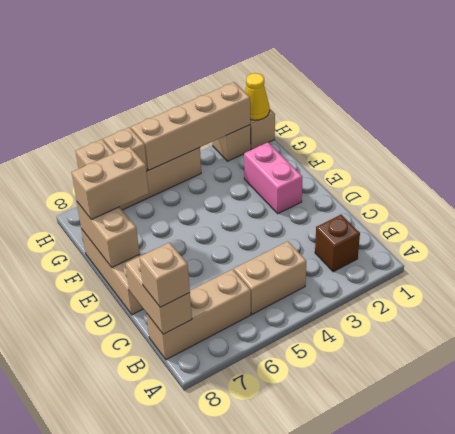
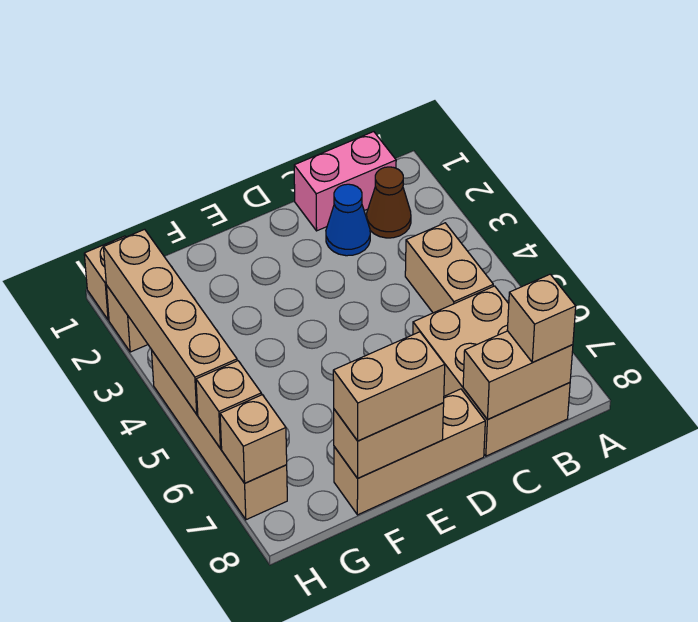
brown brick B2 level 1 -> brown cone B2 level 1
tan brick B6:B8 level 1 -> tan brick B6:C8 level 1
none -> blue cone C2 level 1
pink brick E2:F2 level 1 -> pink brick B1:C1 level 1
tan brick F7:F8 level 3 -> tan brick E8:F8 level 3
yellow cone H1 level 2 -> none

